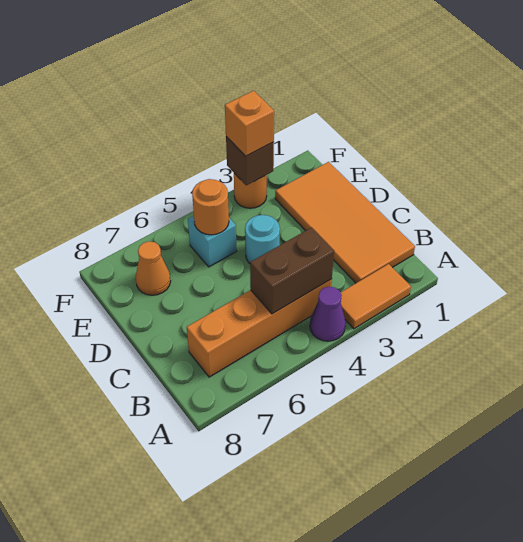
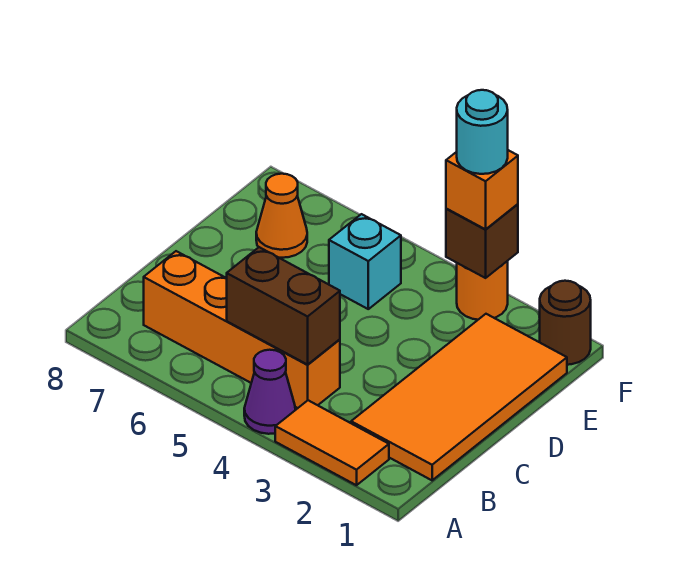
cyan round brick D4 level 1 -> cyan round brick F3 level 4
orange round brick E5 level 2 -> none
none -> brown round brick F1 level 1

